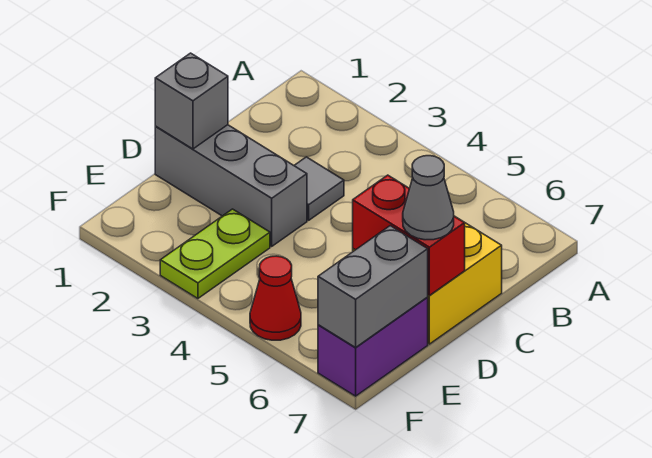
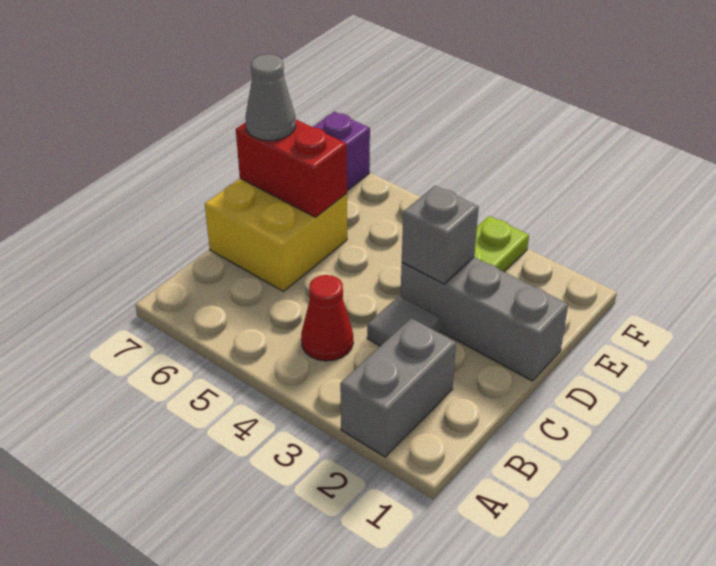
grey brick D1 level 2 -> grey brick D3 level 2
grey brick E7:F7 level 2 -> grey brick A2:B2 level 1
red cone F5 level 1 -> red cone B4 level 1

